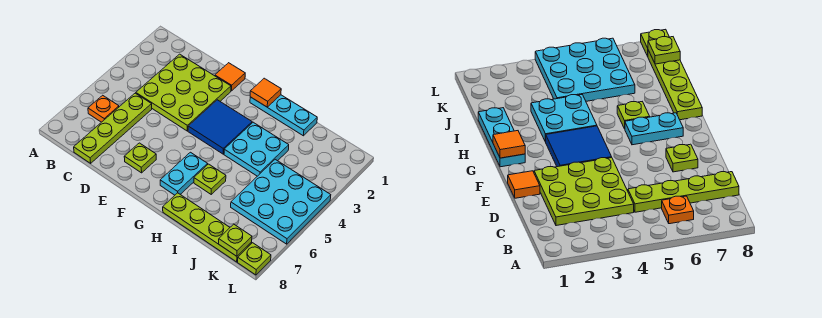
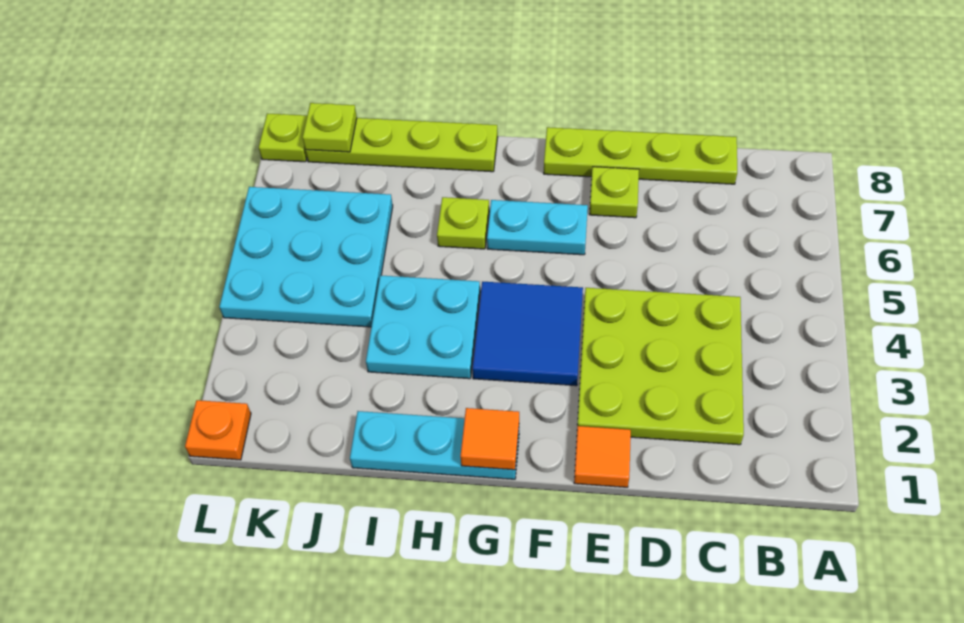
orange plate B6 level 1 -> orange plate L1 level 1
lime plate C5:C8 level 1 -> lime plate C8:F8 level 1
cyan plate G6:G7 level 1 -> cyan plate F6:G6 level 1

